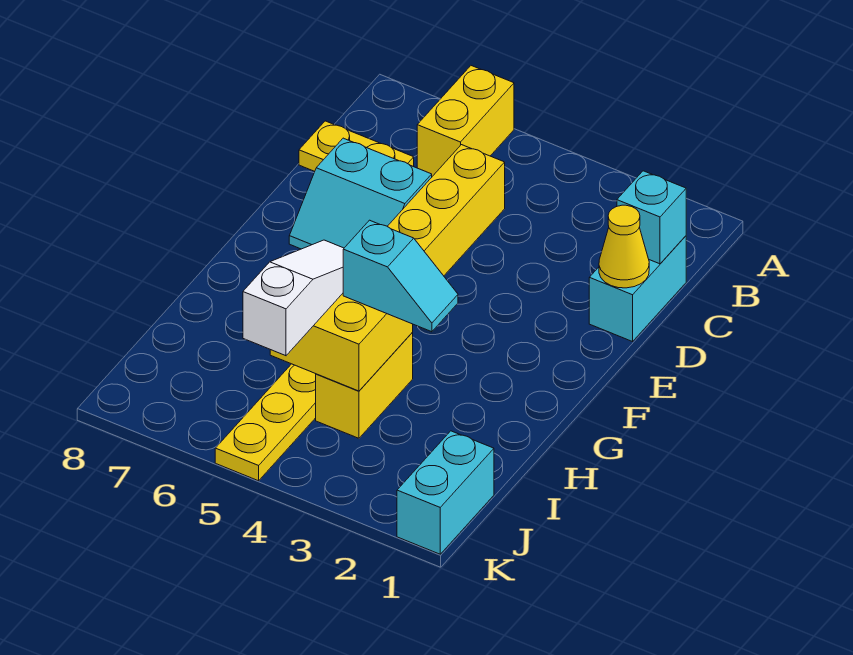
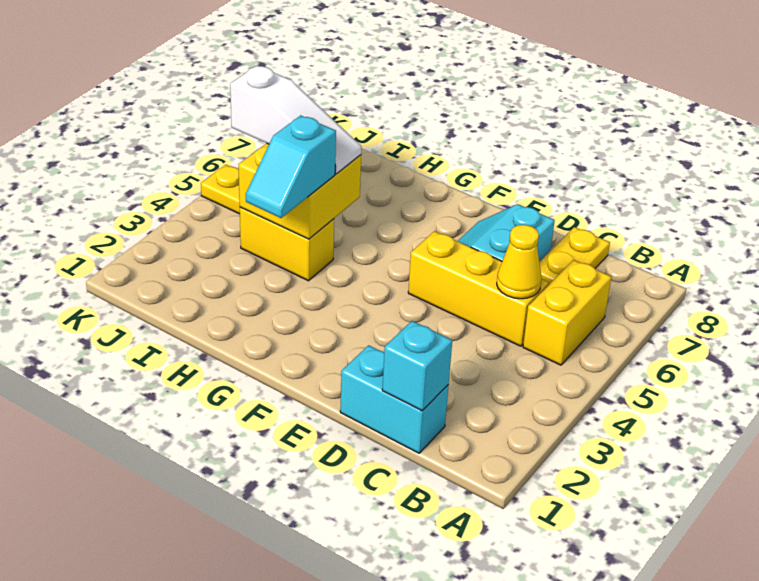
yellow brick A6:B6 level 1 -> yellow brick B5:B6 level 1
yellow cone D1 level 2 -> yellow cone C5 level 2
cyan brick J1:K1 level 1 -> none

